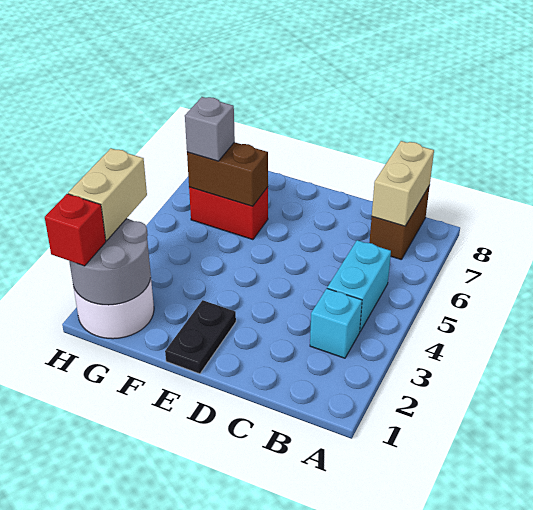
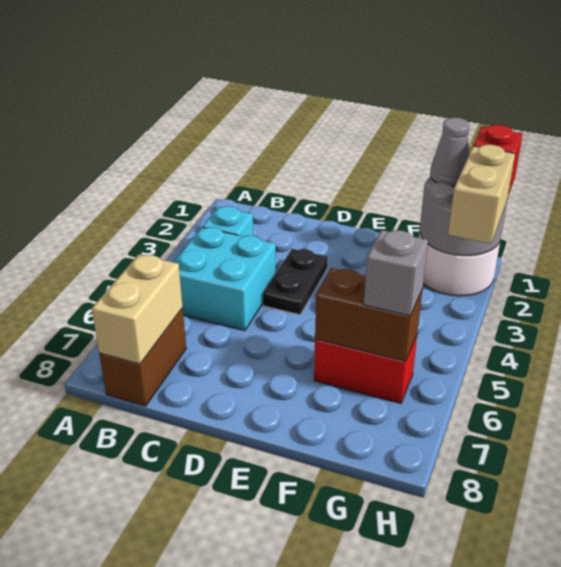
cyan brick B4:B5 level 1 -> cyan brick B4:C5 level 1
black plate E1:E2 level 1 -> black plate D3:D4 level 1
none -> grey cone G1 level 3

